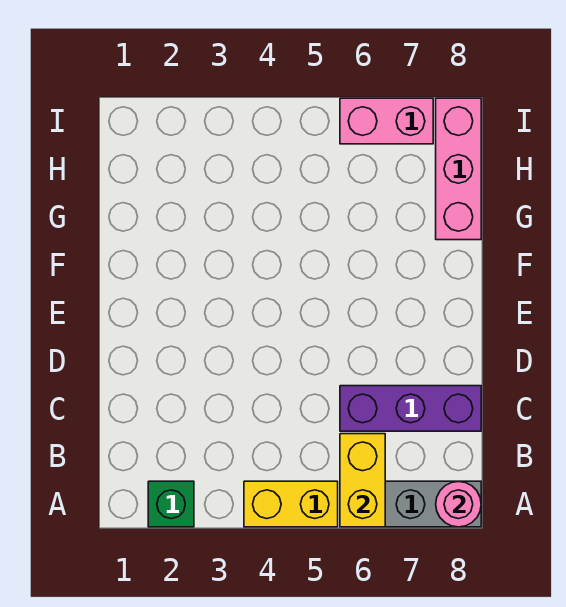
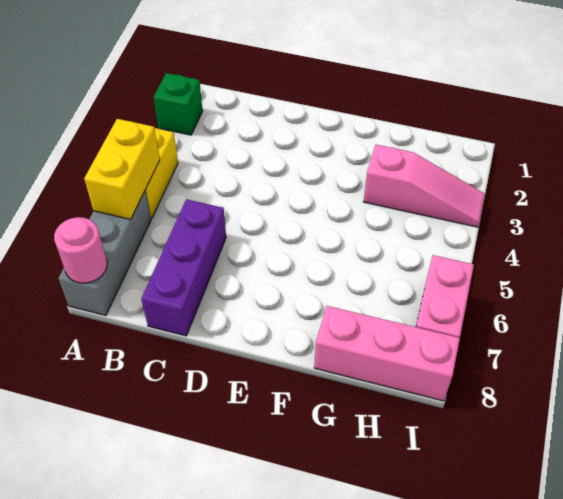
yellow brick A6:B6 level 2 -> yellow brick A5:A6 level 2
none -> pink slope G3:I3 level 1 top G

